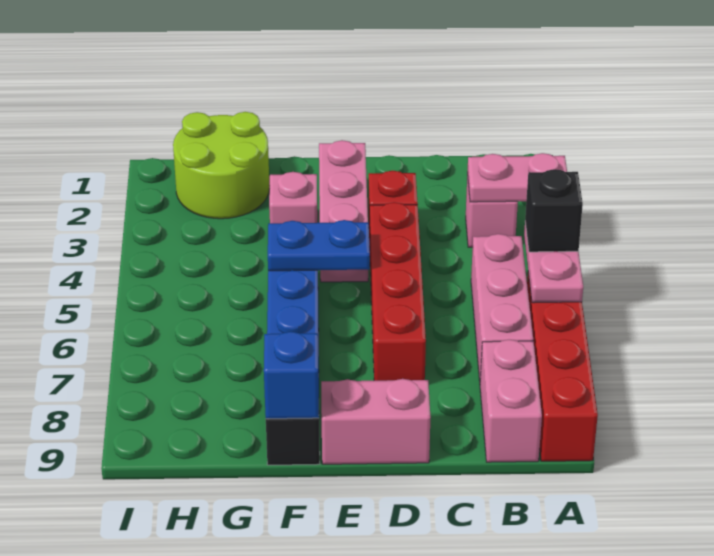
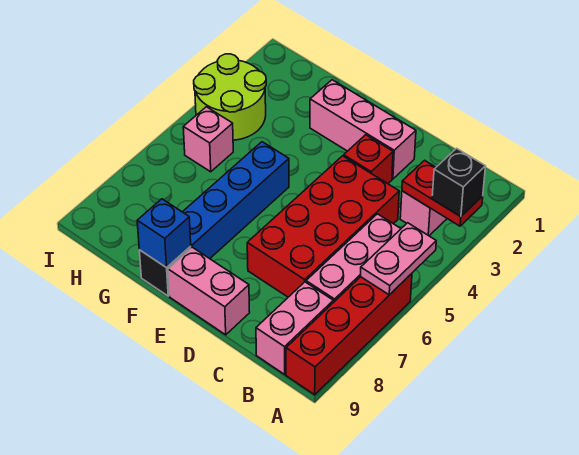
pink plate A3:B3 level 2 -> red plate A3:B3 level 2
black brick A5 level 3 -> black brick A3 level 3
red brick D4:D7 level 1 -> red brick C4:D7 level 1
pink brick E2:E4 level 1 -> pink brick D2:F2 level 1
blue plate E5:F5 level 2 -> none
pink brick F3 level 1 -> pink brick H5 level 1
lime round brick G1:H2 level 1 -> lime round brick H3:I4 level 1

